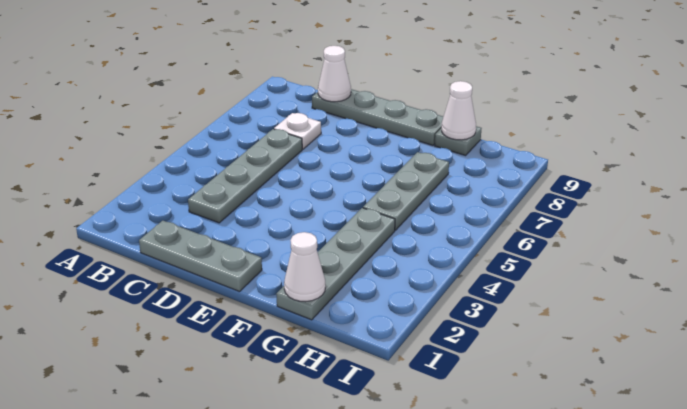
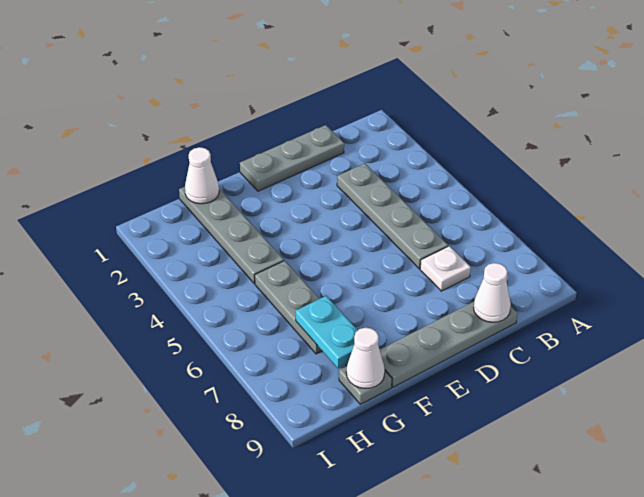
none -> cyan plate G7:G8 level 2

